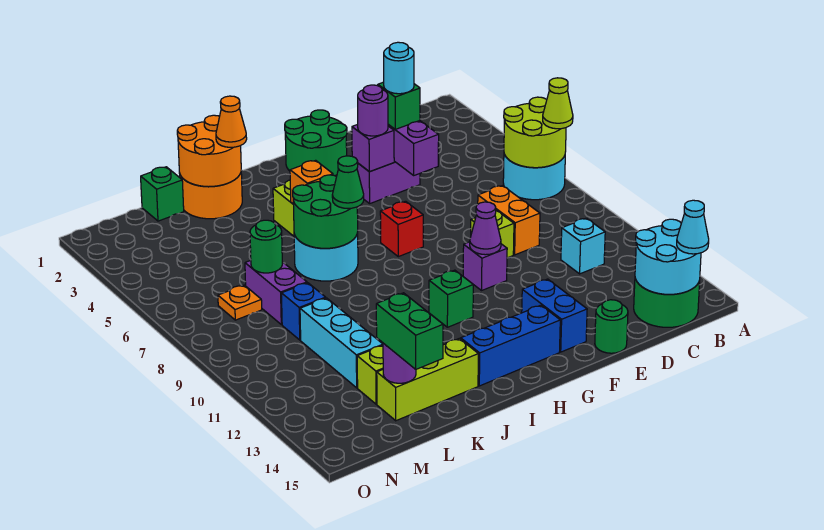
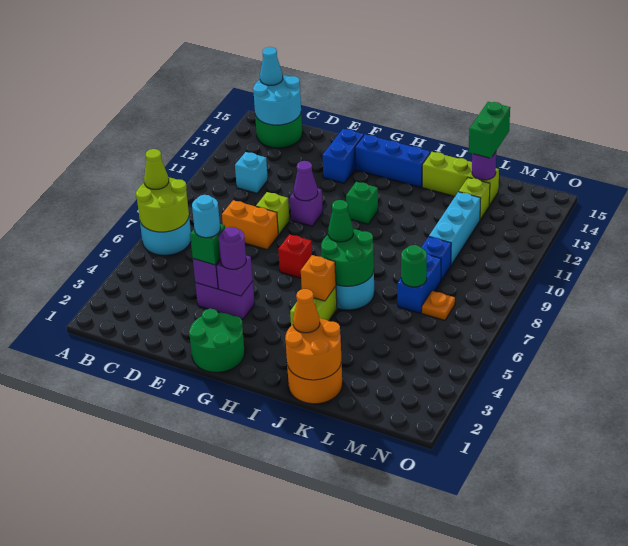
orange brick D8:D9 level 1 -> orange brick D8:E8 level 1
green round brick E15 level 1 -> none
green brick L1 level 1 -> none
purple brick L7:L8 level 1 -> blue brick L7:L8 level 1

